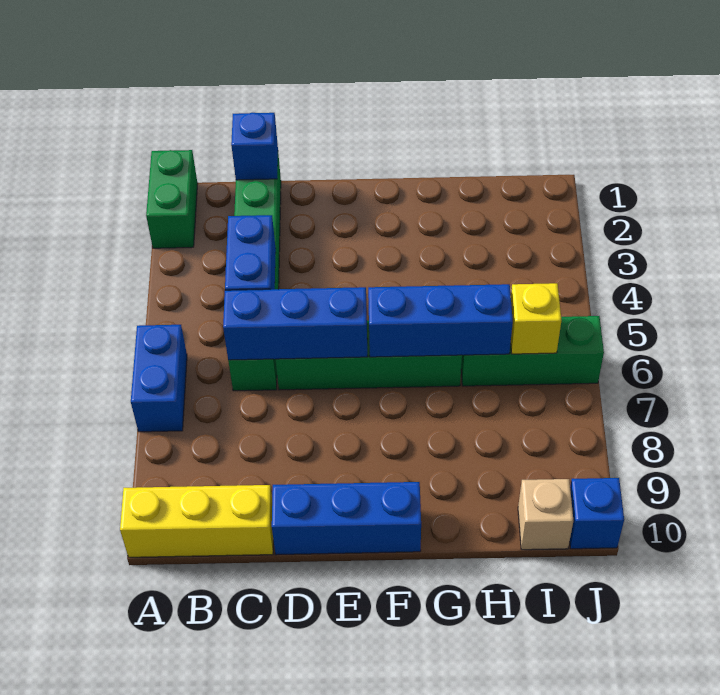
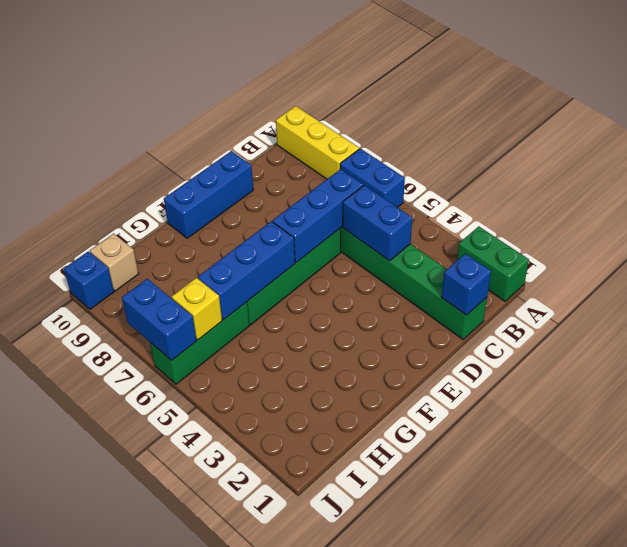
yellow brick A10:C10 level 1 -> yellow brick A8:A10 level 1
none -> blue brick J6:J7 level 2

